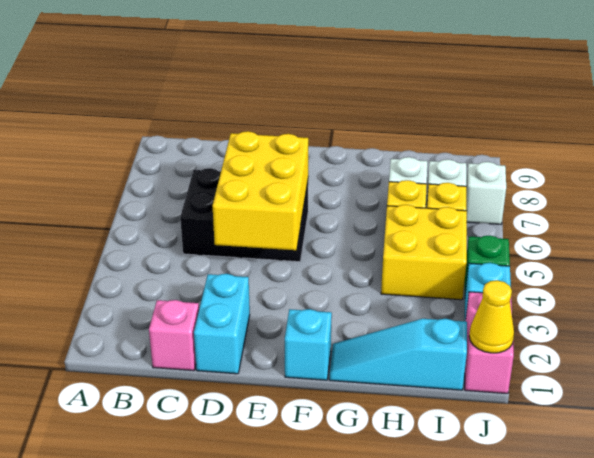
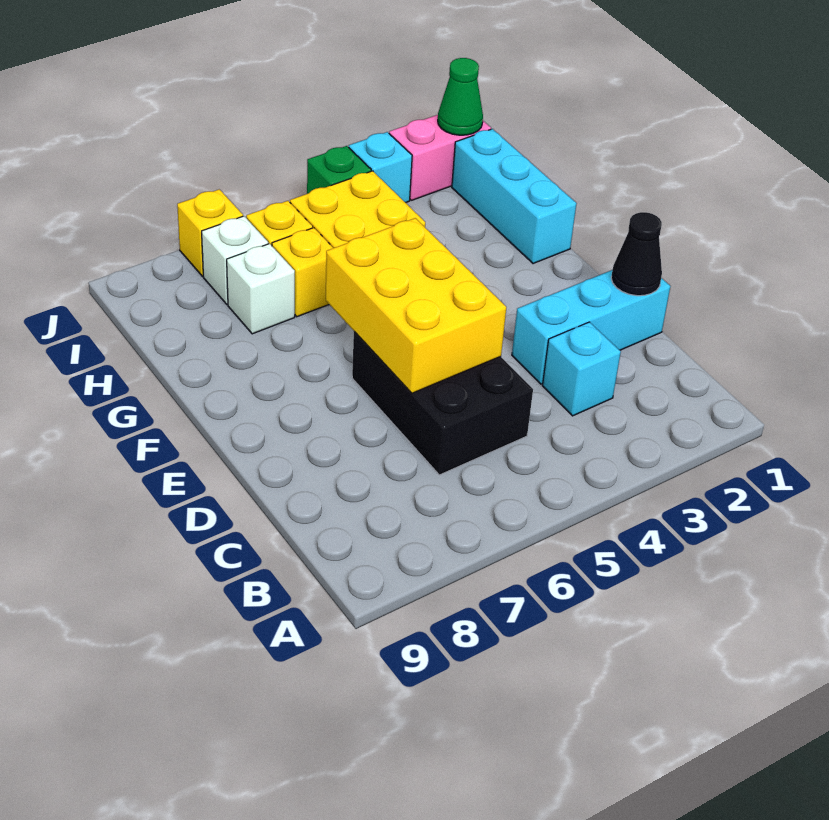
pink brick C1 level 1 -> none
cyan brick D1:D2 level 1 -> cyan brick D1:D3 level 1
none -> black cone D1 level 2
yellow brick D4:E6 level 2 -> yellow brick D5:F6 level 2
cyan brick F1 level 1 -> cyan brick C3 level 1
cyan slope G1:I1 level 1 top I -> cyan brick G1:I1 level 1
yellow cone J1 level 2 -> green cone J1 level 2
white brick J7 level 1 -> yellow brick J7 level 1

